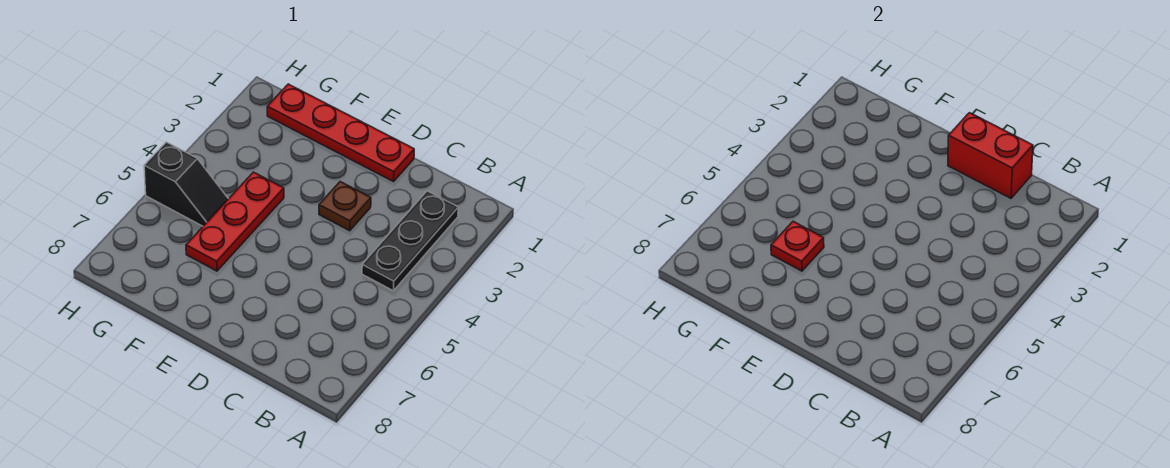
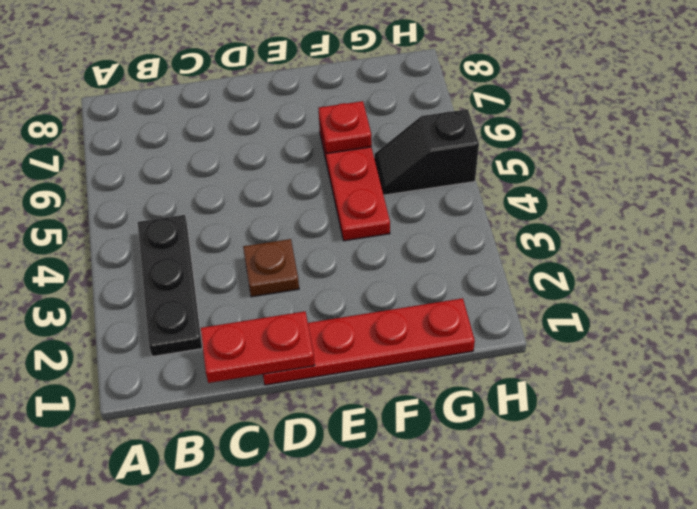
red brick C1:D1 level 2 -> red plate C1:D1 level 2

